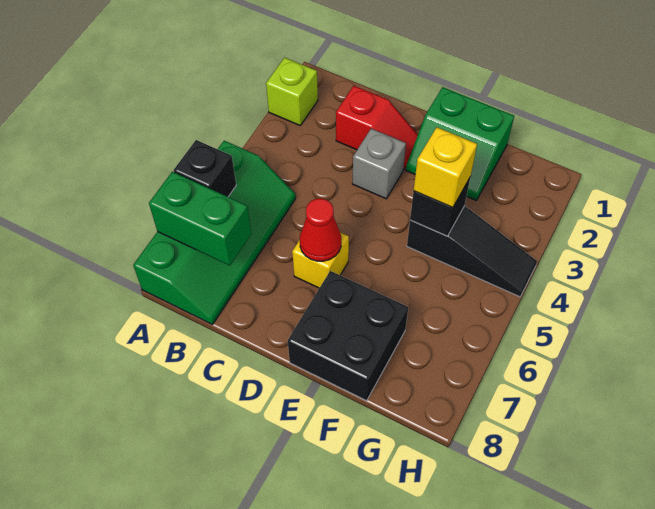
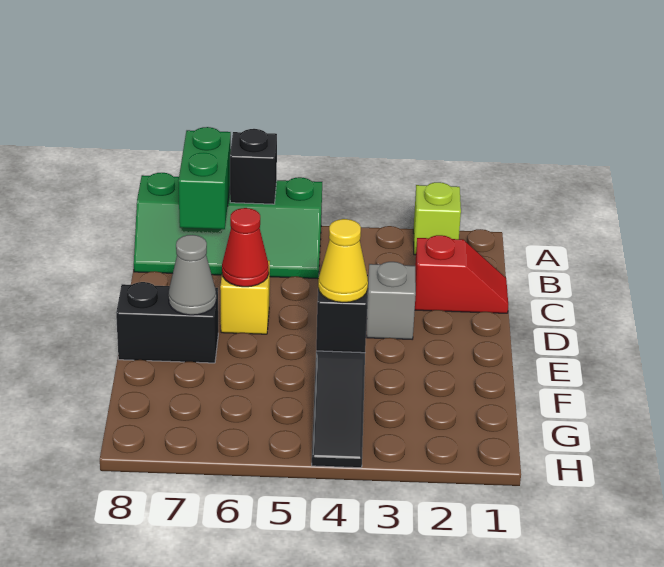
red slope C2:D2 level 1 top C -> red slope C1:C2 level 1 top 2
green slope E1:F2 level 1 top 1 -> none
black brick E7:F8 level 1 -> black brick E7:E8 level 1
none -> grey cone E7 level 2
yellow brick F4 level 3 -> yellow cone F4 level 3

